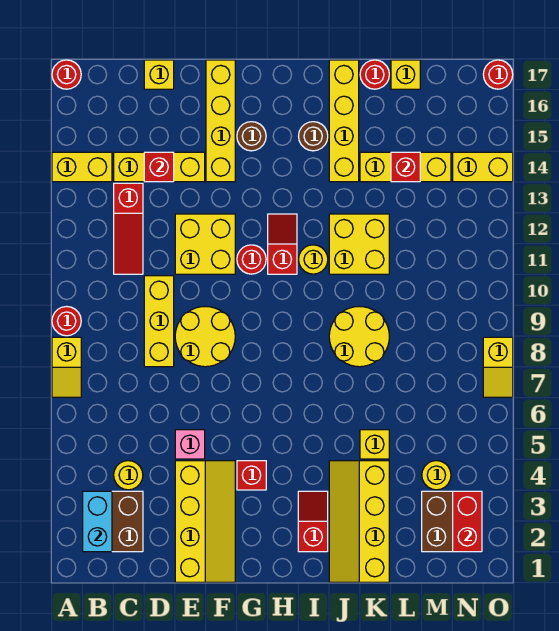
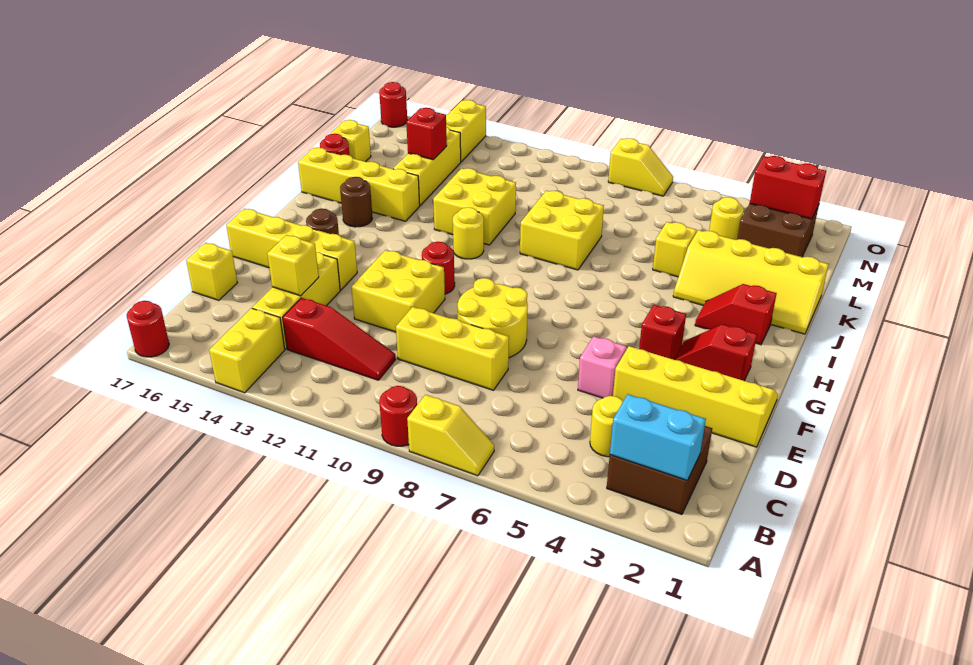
red brick D14 level 2 -> yellow brick D14 level 2
red slope H11:H12 level 1 top 11 -> red slope G2:G3 level 1 top 2
yellow round brick J8:K9 level 1 -> yellow brick J8:K9 level 1

